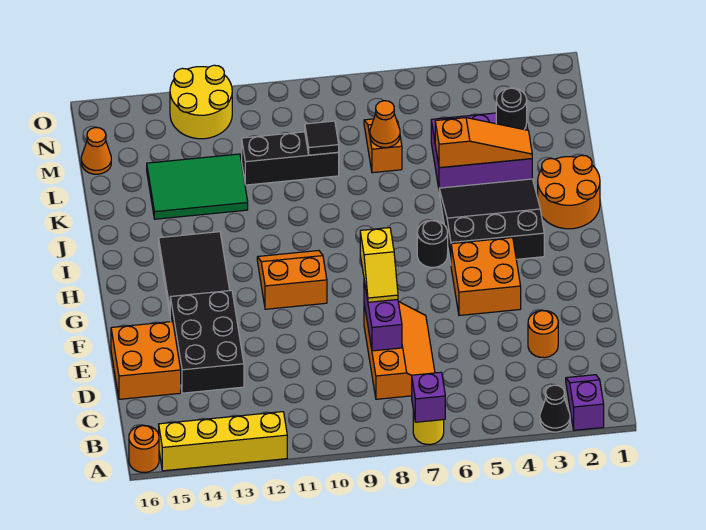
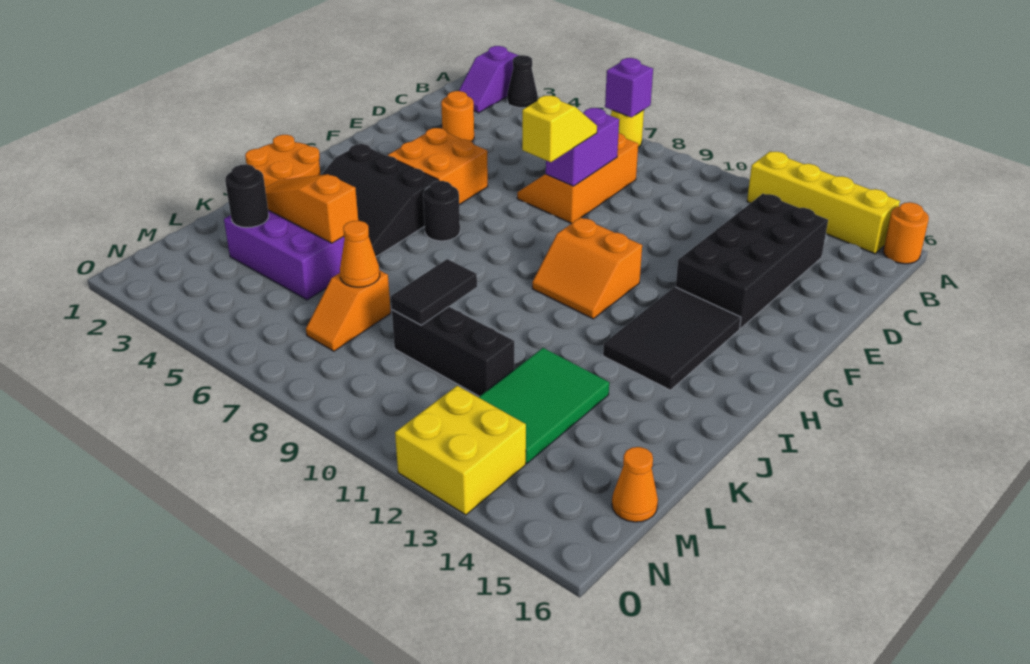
black brick D13:F14 level 1 -> black brick C13:F14 level 1
orange brick D15:E16 level 1 -> none
green tile K12:L14 level 1 -> green tile K12:M13 level 1
black tile L9 level 2 -> black tile K9:L9 level 2
yellow round brick N12:O13 level 1 -> yellow brick N12:O13 level 1

